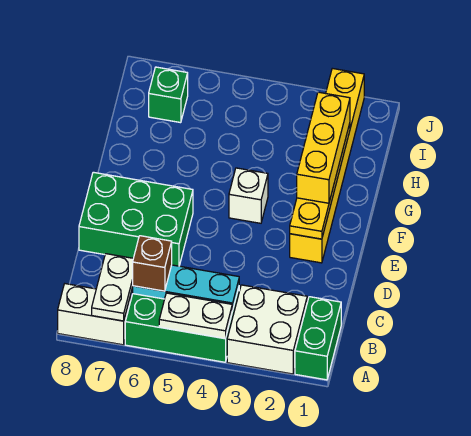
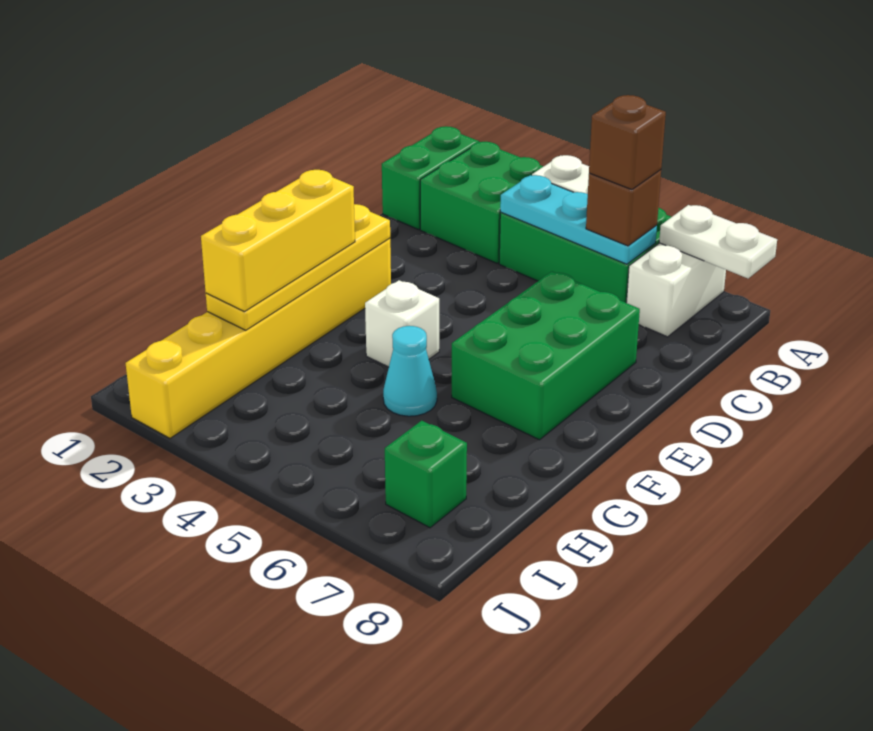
white brick A2:B3 level 1 -> green brick A2:B3 level 1
white brick A7:A8 level 1 -> white brick A7:B7 level 1
white plate A7:B7 level 2 -> white plate A7:A8 level 2
none -> brown brick B6 level 4
green brick D6:E8 level 1 -> green brick D6:F7 level 1
none -> cyan cone G5 level 1

